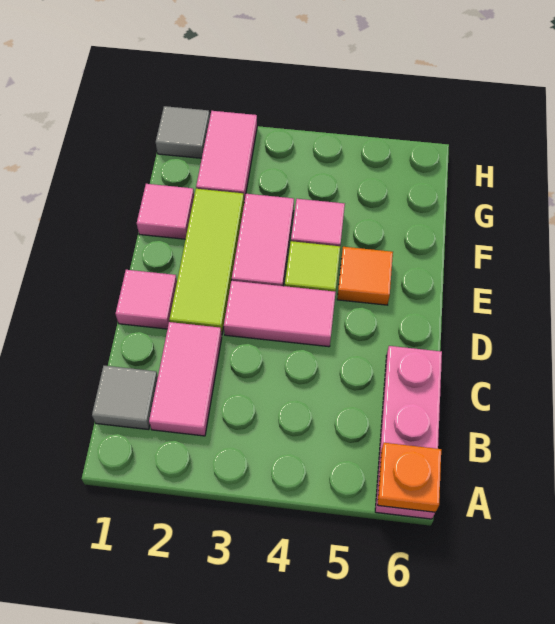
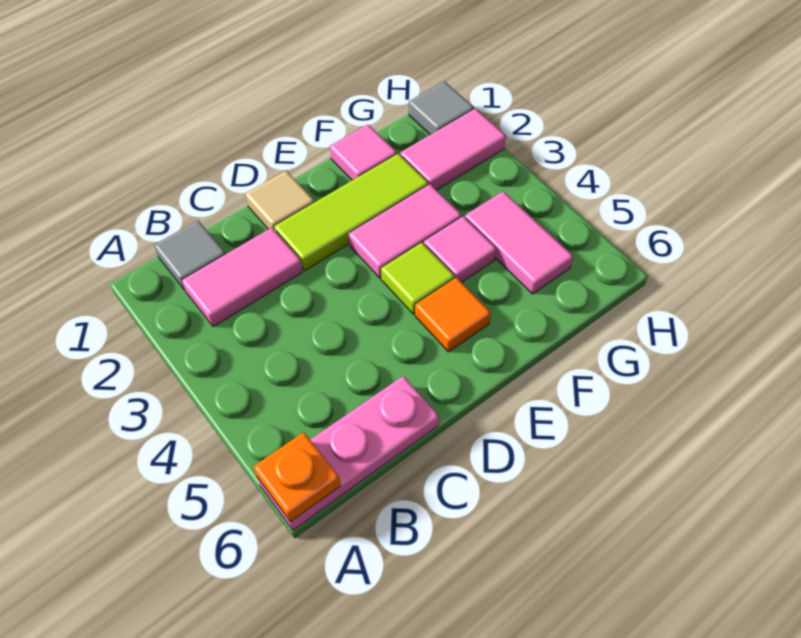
pink tile D1 level 1 -> tan tile D1 level 1
pink tile D3:D4 level 1 -> pink tile G4:G5 level 1

